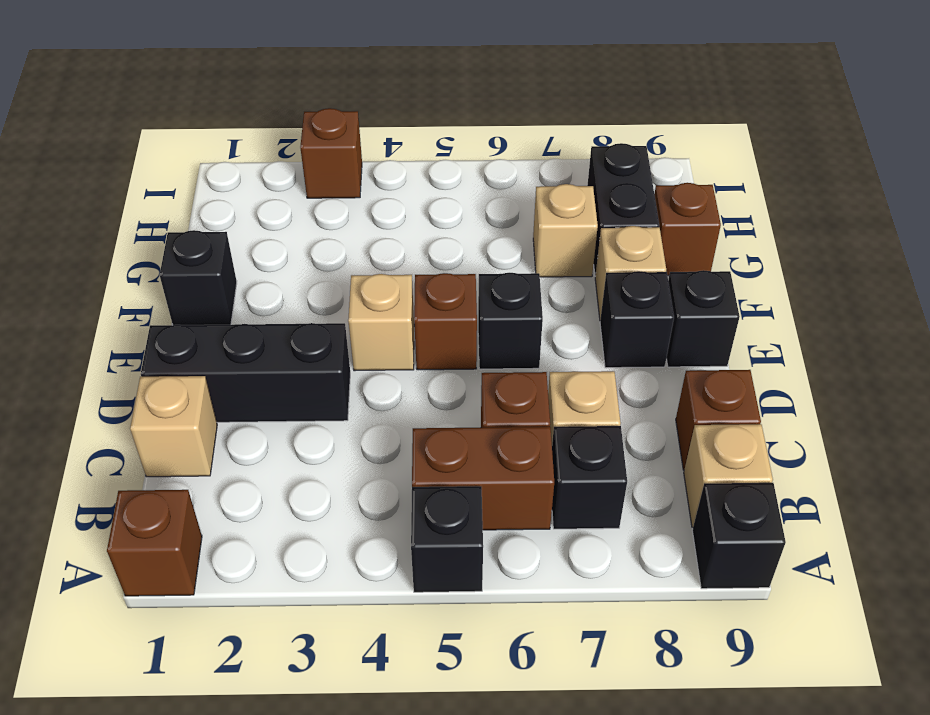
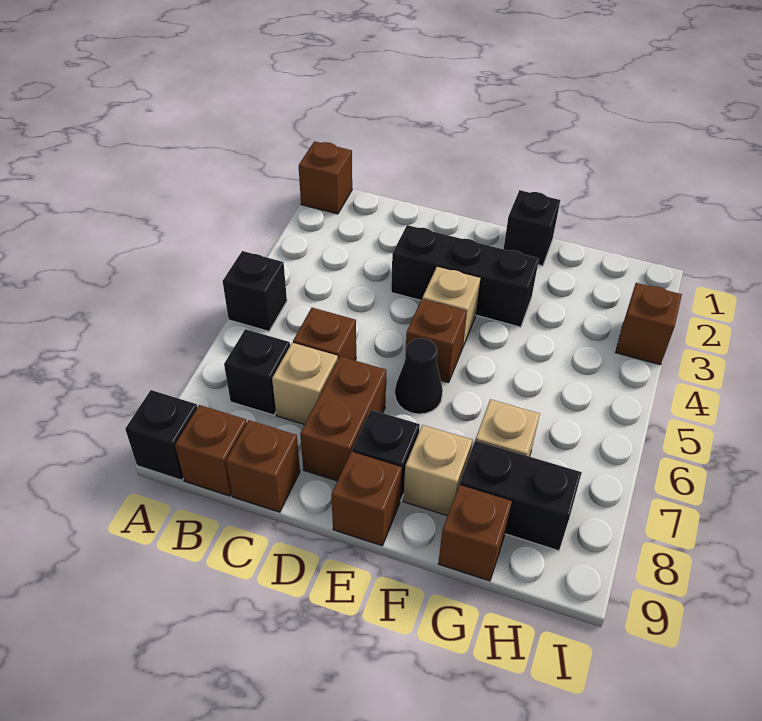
brown brick B5:B6 level 1 -> brown brick D7:D8 level 1
tan brick B9 level 1 -> brown brick B9 level 1
tan brick C1 level 1 -> none
black brick D1:D3 level 1 -> black brick D3:F3 level 1
black brick E6 level 1 -> black cone E6 level 1
black brick E9 level 1 -> brown brick E9 level 1

